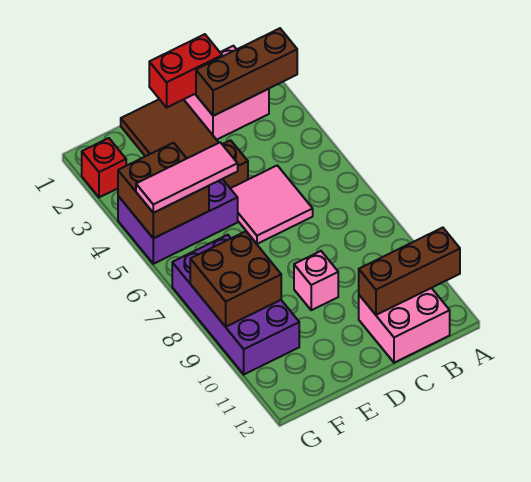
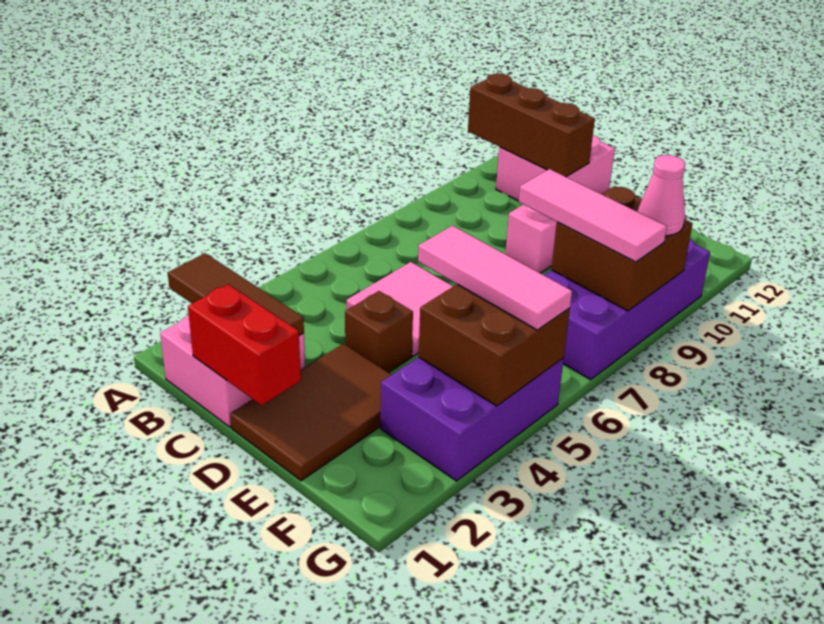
brown brick A2:C2 level 2 -> brown tile A2:C2 level 2
purple brick E4:G5 level 1 -> purple brick F3:G5 level 1
none -> pink tile E8:G8 level 3
red brick G2 level 1 -> none
none -> pink cone G9 level 3

